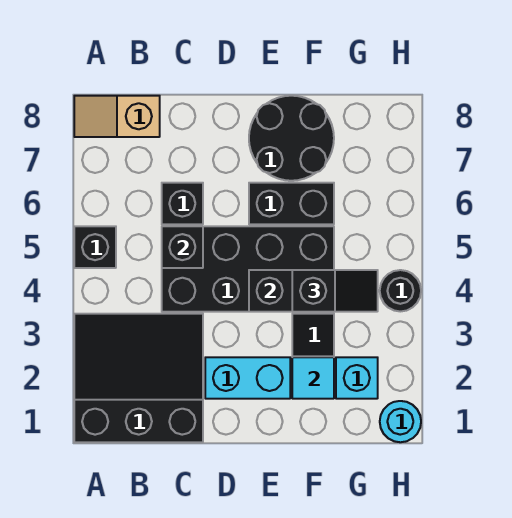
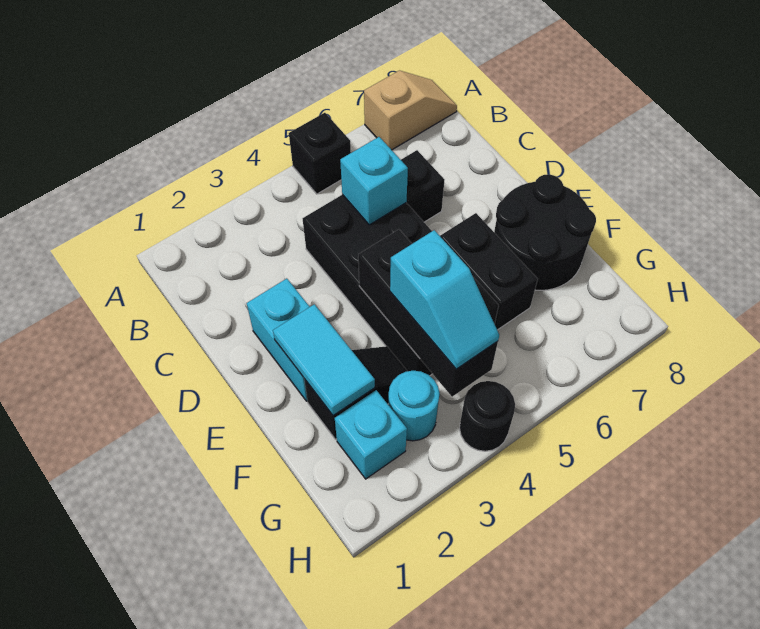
black slope A1:C3 level 1 top 1 -> none
tan slope A8:B8 level 1 top B -> tan slope A7:A8 level 1 top 7
black brick C5 level 2 -> cyan brick C5 level 2
cyan tile F2 level 2 -> cyan tile E2:F2 level 2
black slope F4:G4 level 3 top F -> cyan slope F4:G4 level 3 top F
cyan round brick H1 level 1 -> cyan round brick G3 level 1

